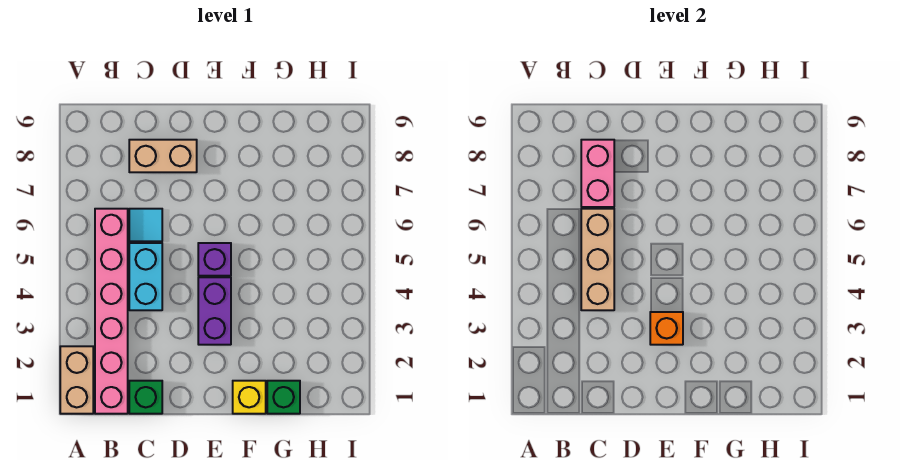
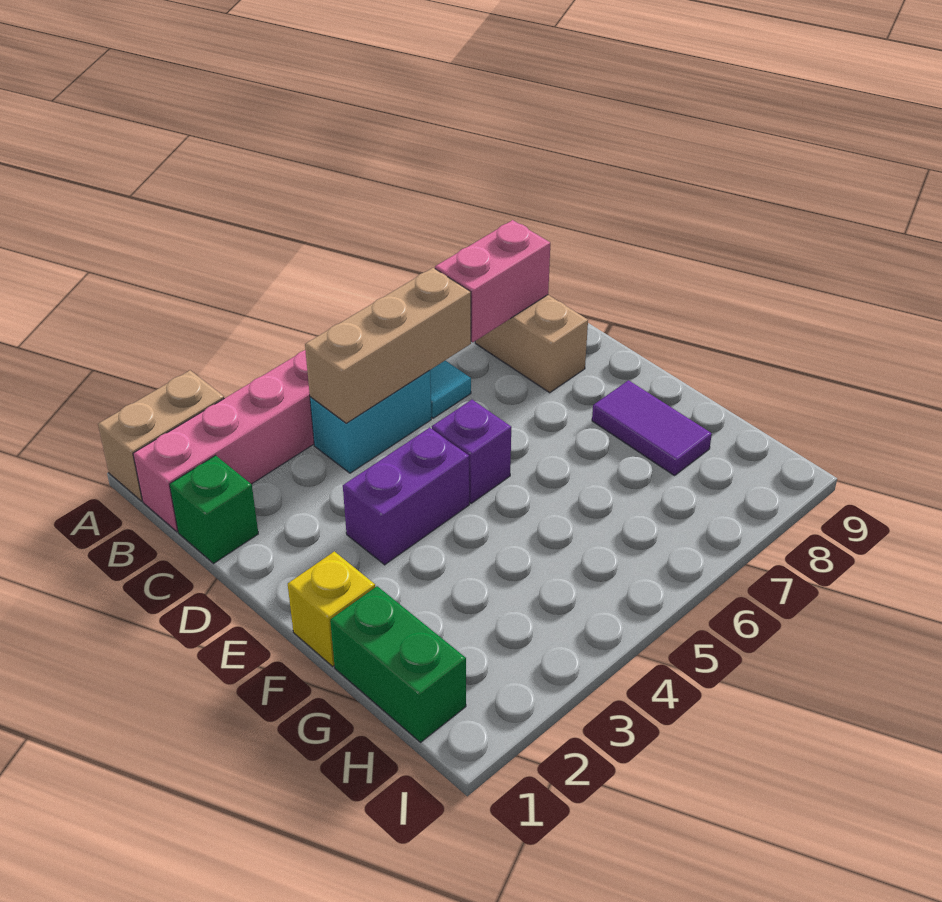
orange brick E3 level 2 -> none
none -> purple tile F8:G8 level 1
green brick G1 level 1 -> green brick G1:H1 level 1

